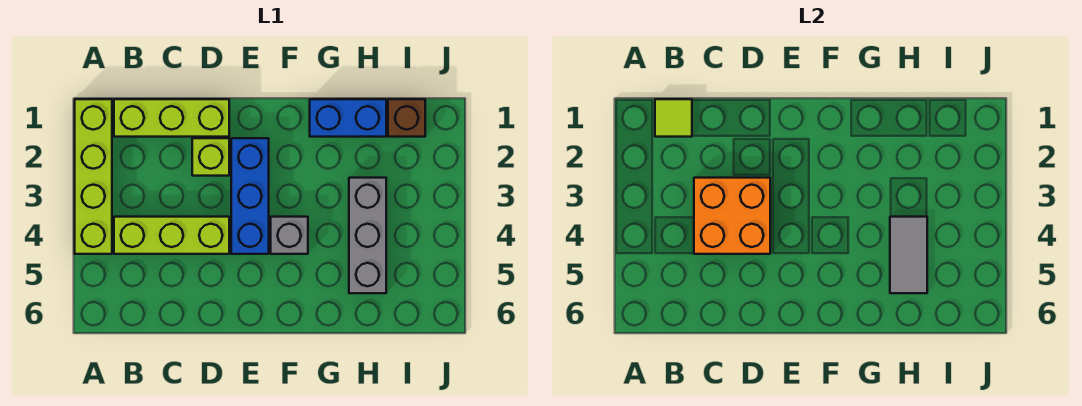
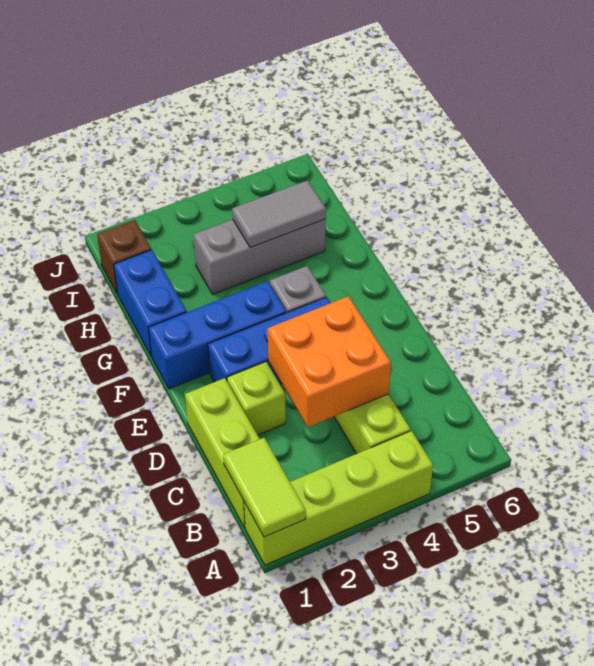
lime tile B1 level 2 -> lime tile A1:B1 level 2
none -> blue brick F1:F3 level 1

